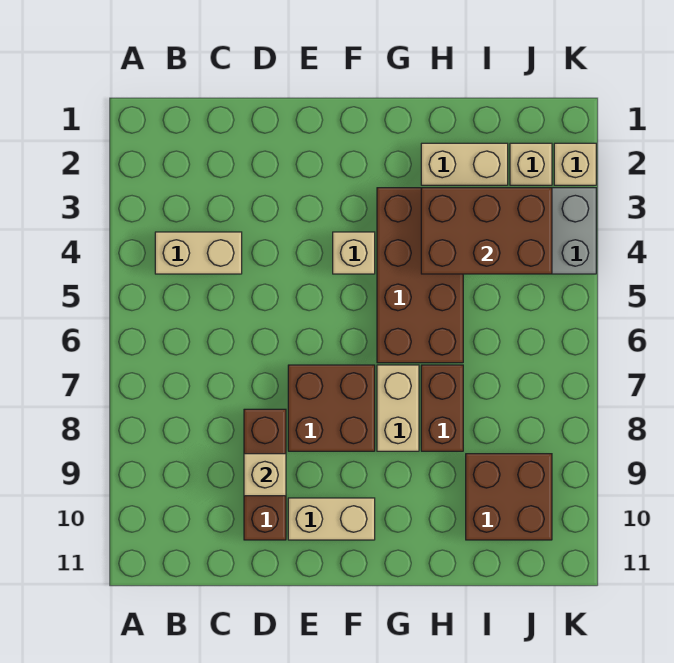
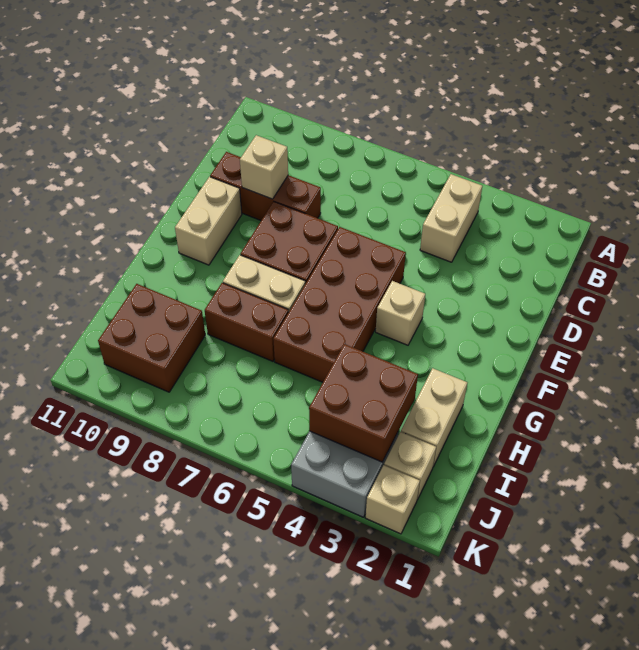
brown brick G3:H6 level 1 -> brown brick E5:H6 level 1
brown brick H3:J4 level 2 -> brown brick I3:J4 level 2

